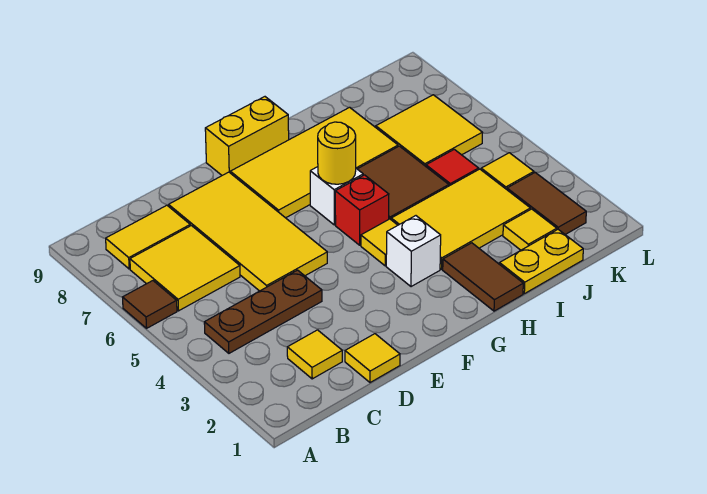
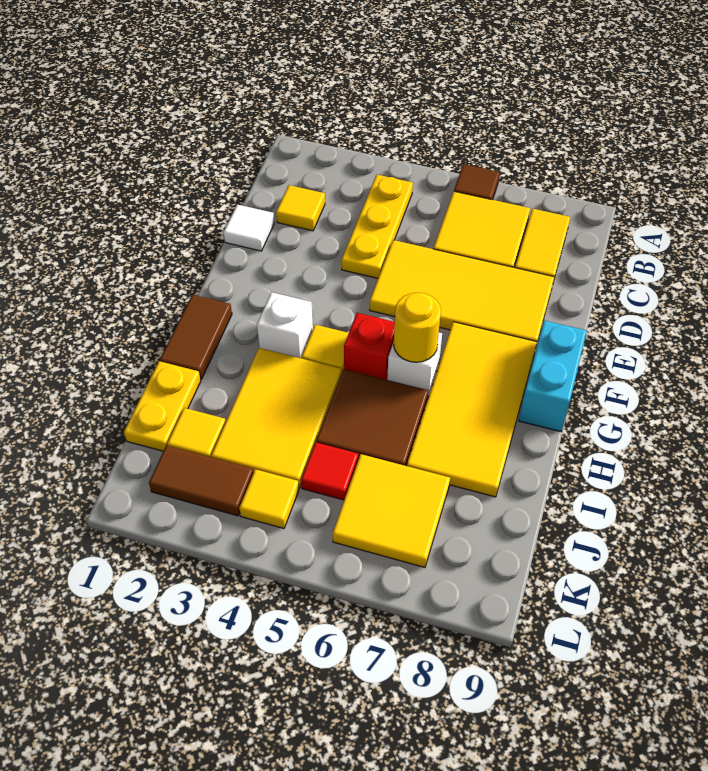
brown plate B4:D4 level 1 -> yellow plate B4:D4 level 1
yellow tile D1 level 1 -> white tile D1 level 1
yellow brick F9:G9 level 1 -> cyan brick F9:G9 level 1
brown tile H1:H2 level 1 -> brown tile G1:H1 level 1

